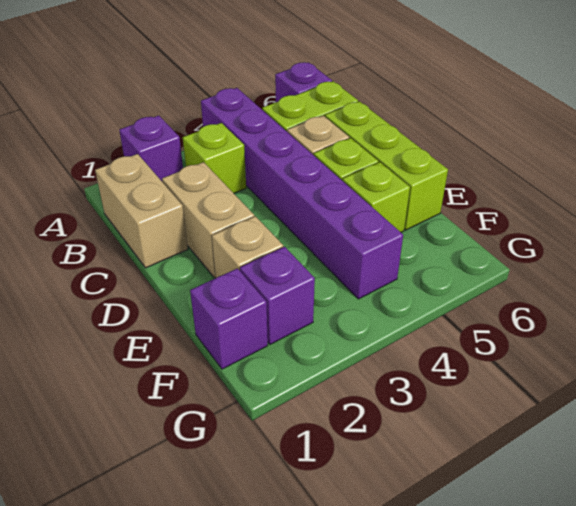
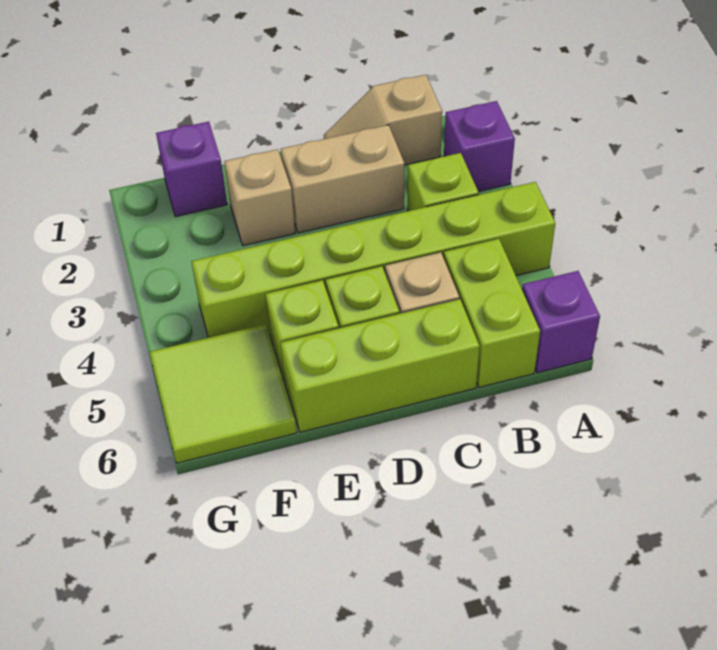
purple brick A4:F4 level 1 -> lime brick A4:F4 level 1
tan brick B1:C1 level 1 -> tan slope B1:C1 level 1 top B
purple brick F2 level 1 -> none
none -> lime tile F5:G6 level 1

